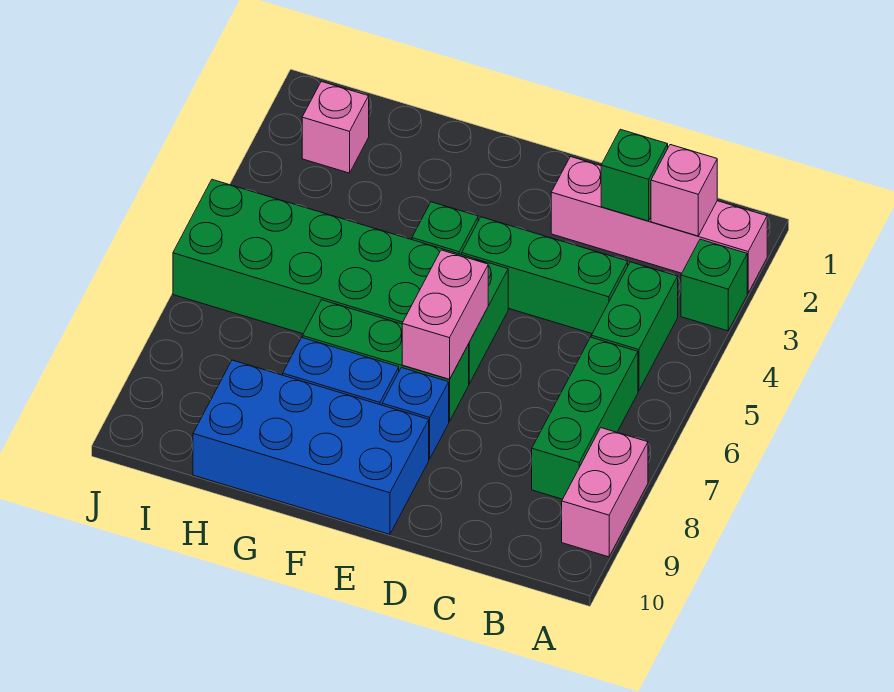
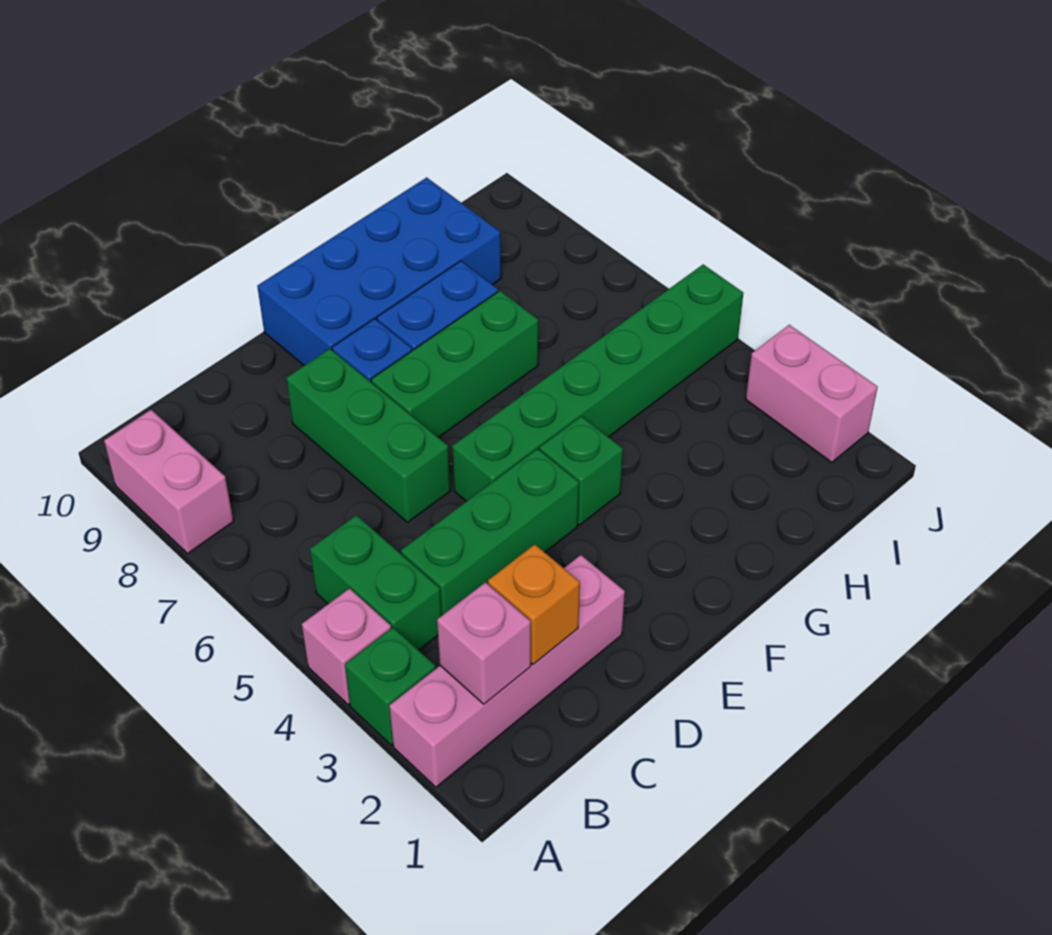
green brick B6:B8 level 1 -> green brick D6:D8 level 1
green brick C2 level 2 -> orange brick C2 level 2
green brick E5:J6 level 1 -> green brick E5:J5 level 1
pink brick E6:E7 level 2 -> pink brick J2:J3 level 1
pink brick I2 level 1 -> pink brick A4 level 1

